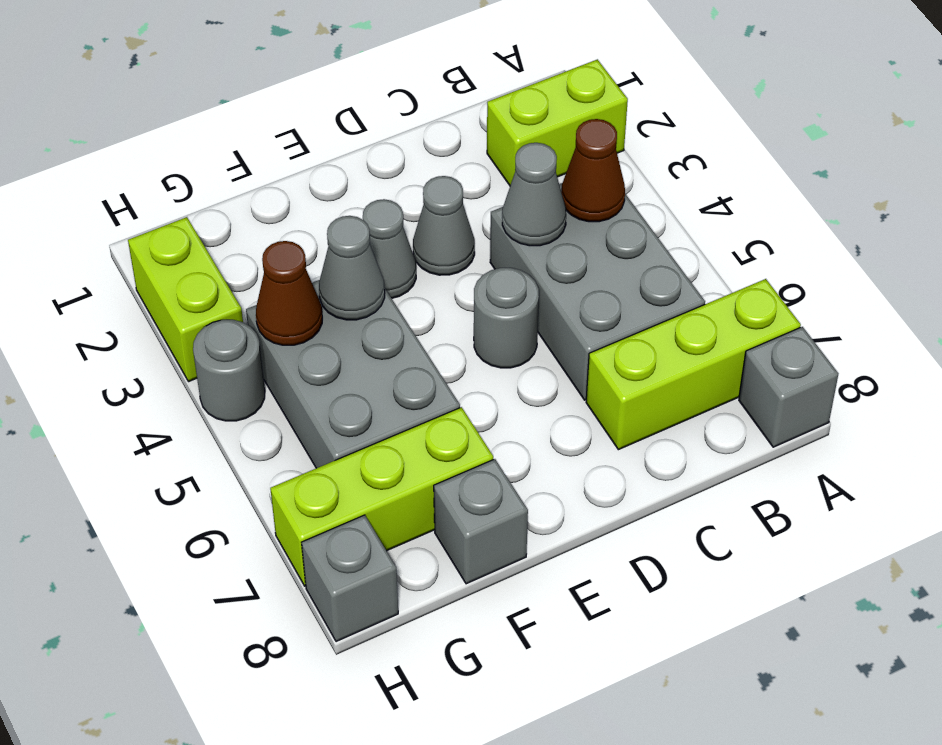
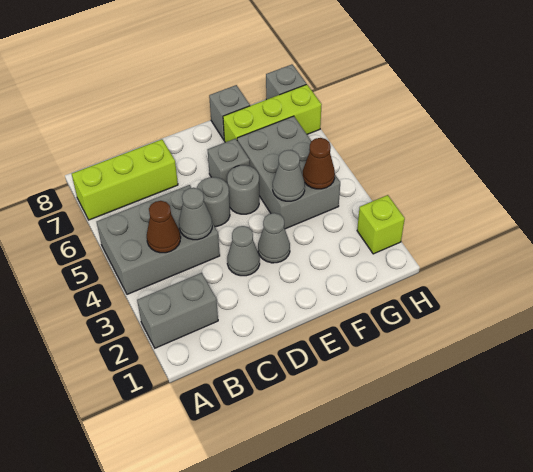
lime brick A2:B2 level 1 -> grey brick A2:B2 level 1
grey brick A8 level 1 -> grey brick E6 level 1
grey brick B4:C6 level 1 -> grey brick A4:C5 level 1
lime brick H2:H3 level 1 -> lime brick H2 level 1
grey round brick H4 level 1 -> grey round brick E5 level 1

